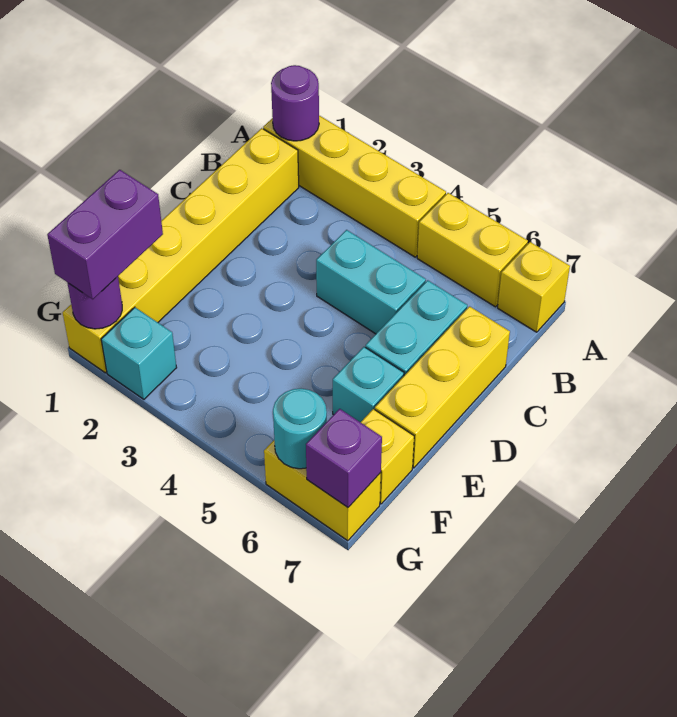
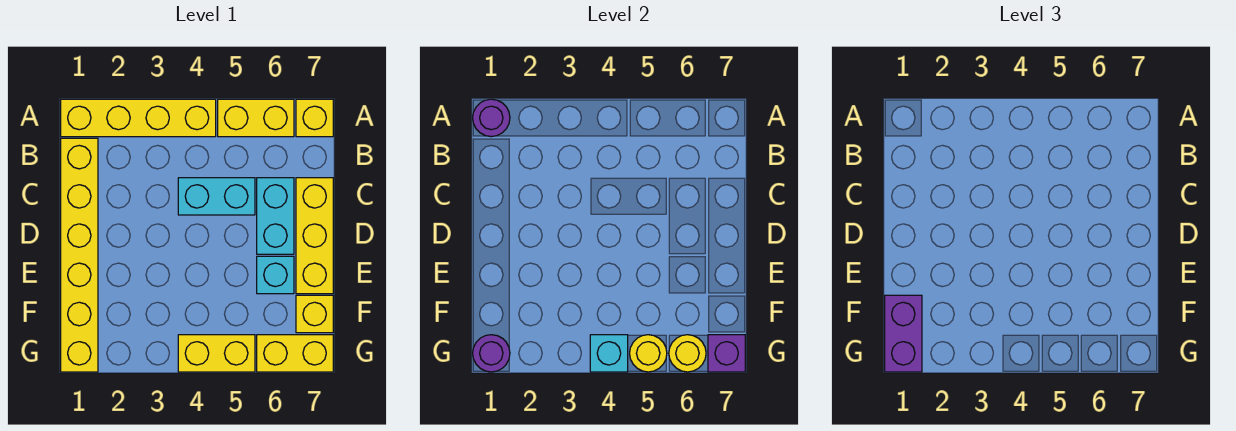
cyan brick G2 level 1 -> cyan brick G4 level 2
none -> yellow brick G4:G5 level 1
none -> yellow round brick G5 level 2
cyan round brick G6 level 2 -> yellow round brick G6 level 2

